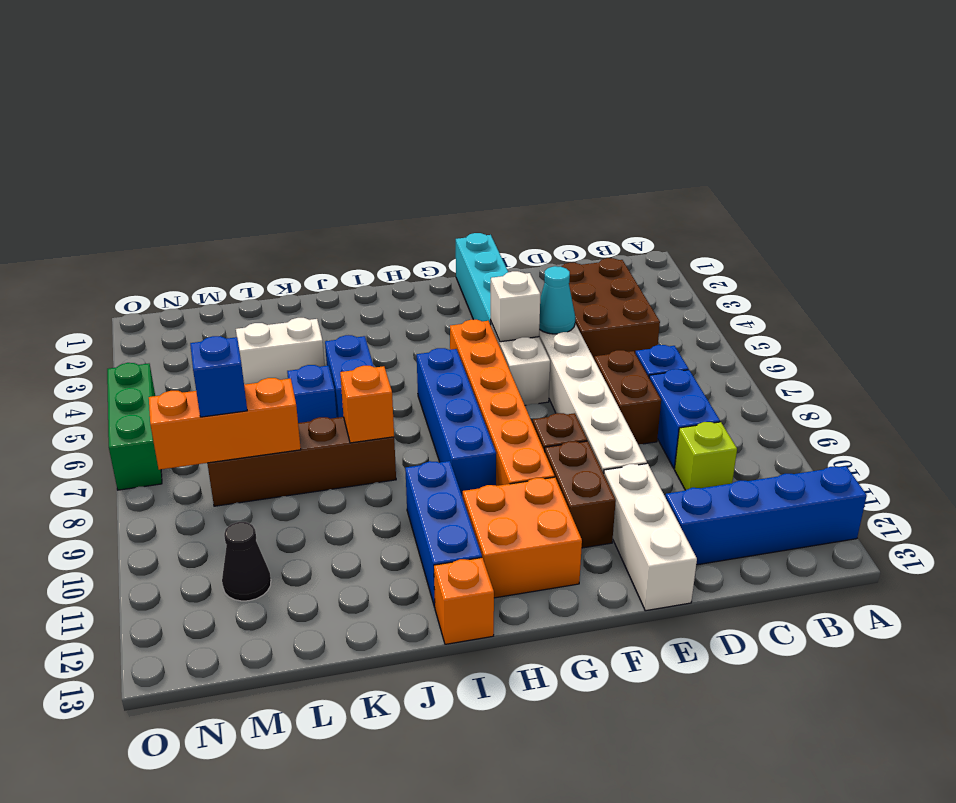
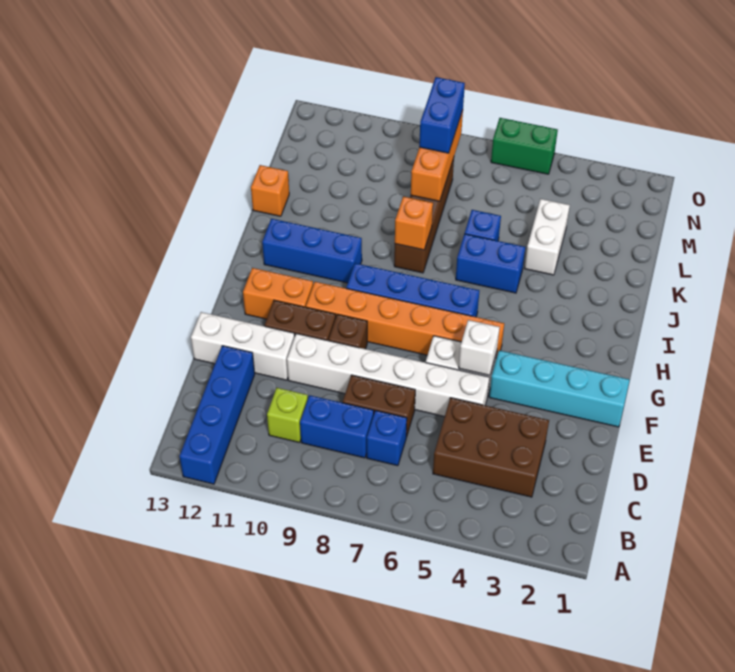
cyan cone E5 level 2 -> none
orange brick G11:H12 level 1 -> orange brick G11:G12 level 1
orange brick I13 level 1 -> orange brick K13 level 1
blue brick M8 level 3 -> blue brick M8:N8 level 3
black cone M11 level 1 -> none
green brick O5:O7 level 1 -> green brick O5:O6 level 1

